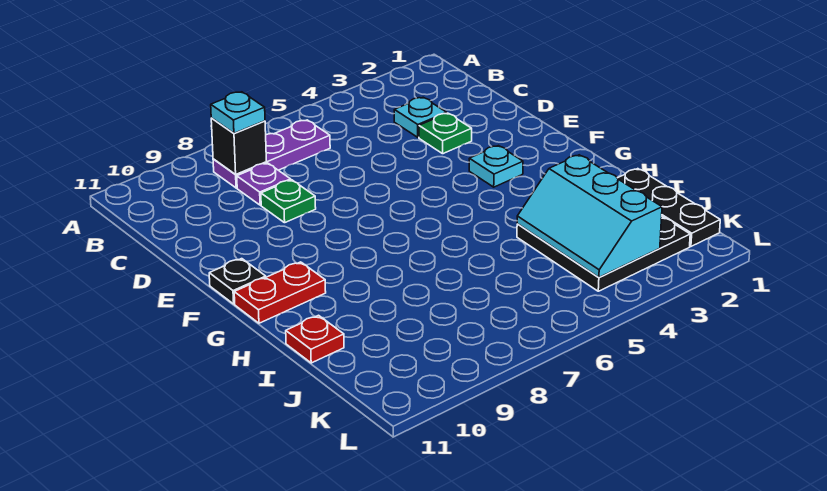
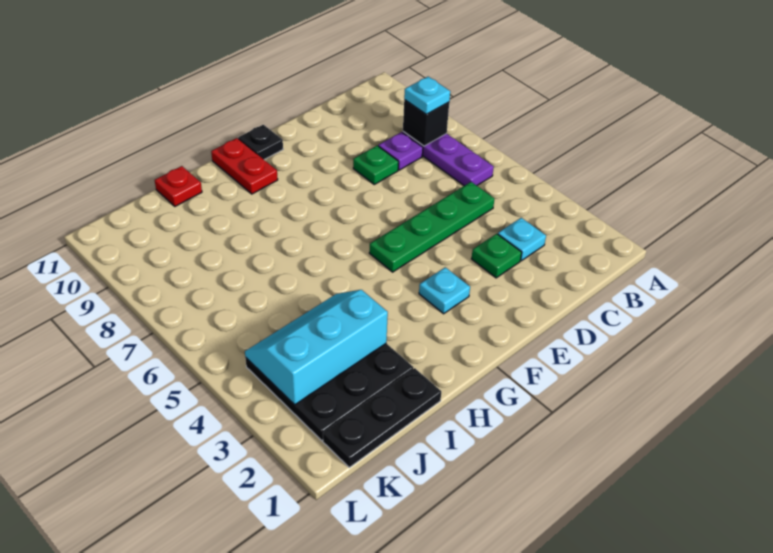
none -> green plate C5:F5 level 1

